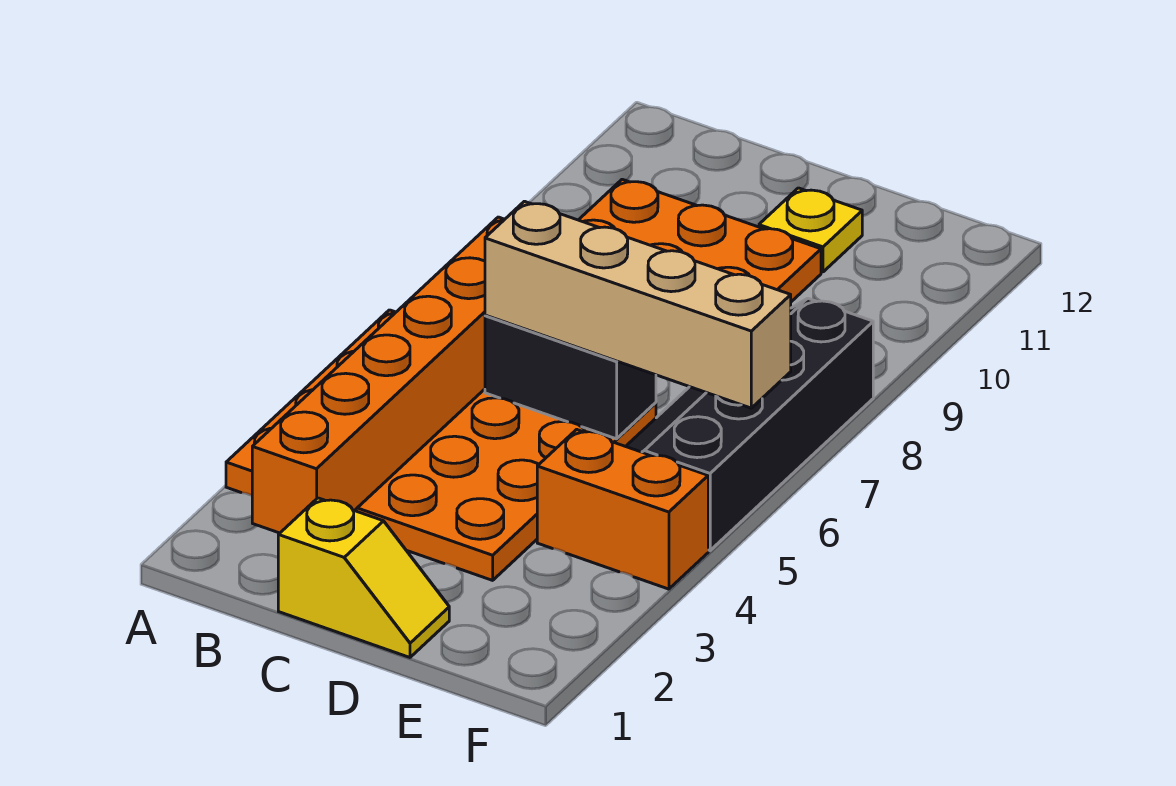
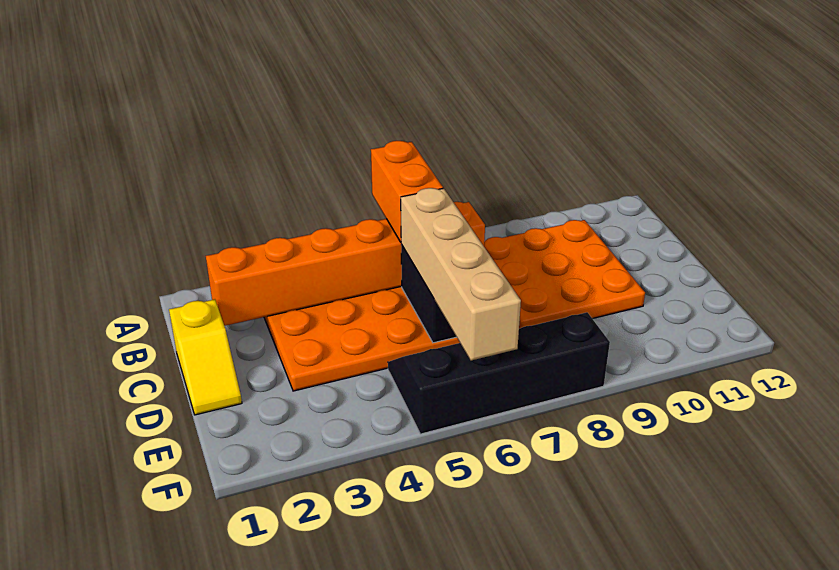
yellow plate D11 level 1 -> none
orange brick E4:F4 level 1 -> orange brick A6:B6 level 3

